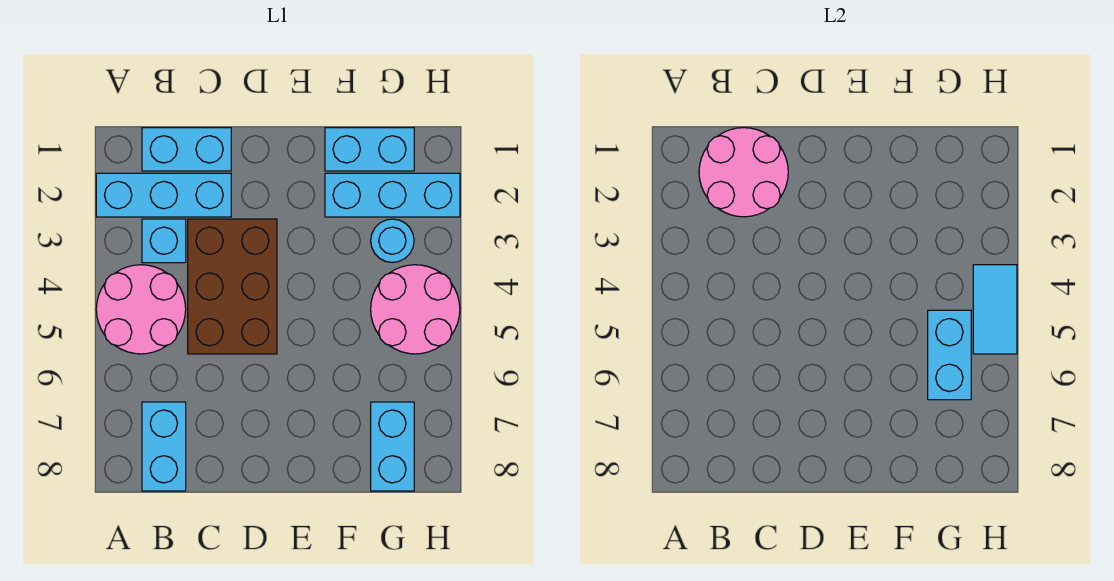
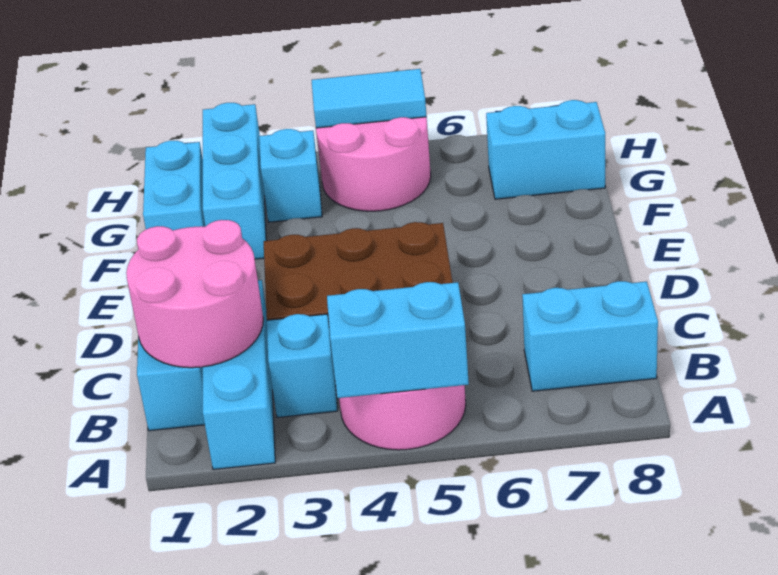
cyan round brick G3 level 1 -> cyan brick G3 level 1
cyan brick G5:G6 level 2 -> cyan brick A4:A5 level 2

